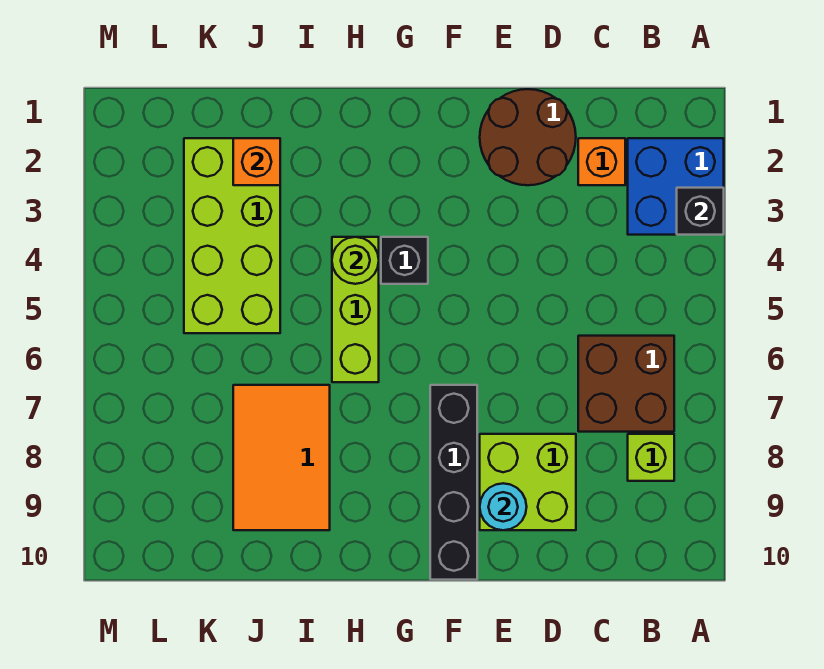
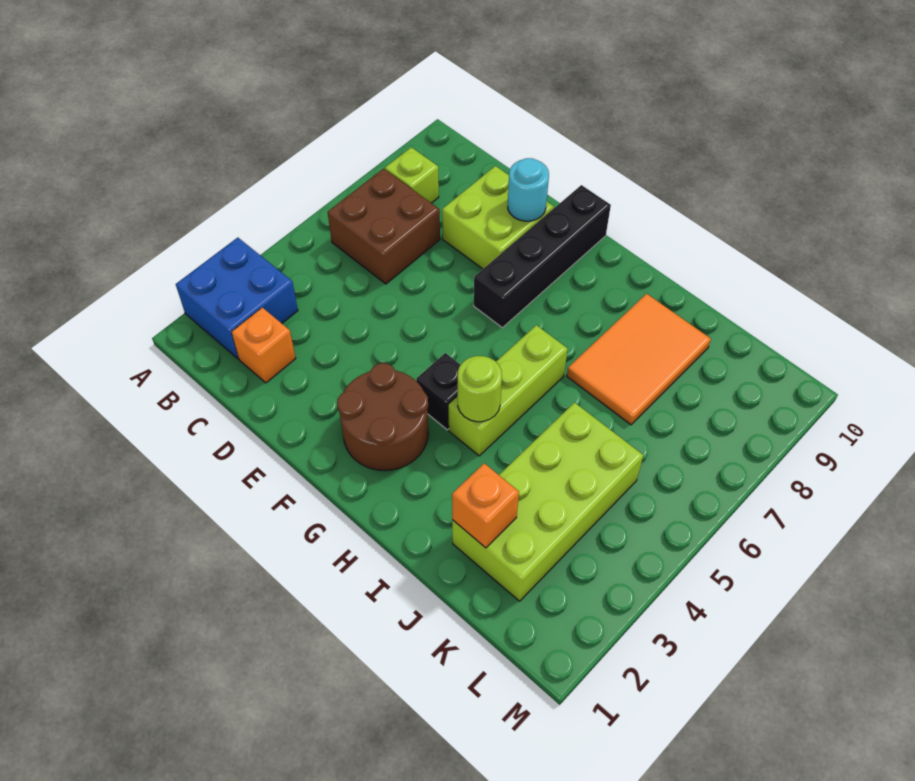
black brick A3 level 2 -> none
brown round brick D1:E2 level 1 -> brown round brick F2:G3 level 1

